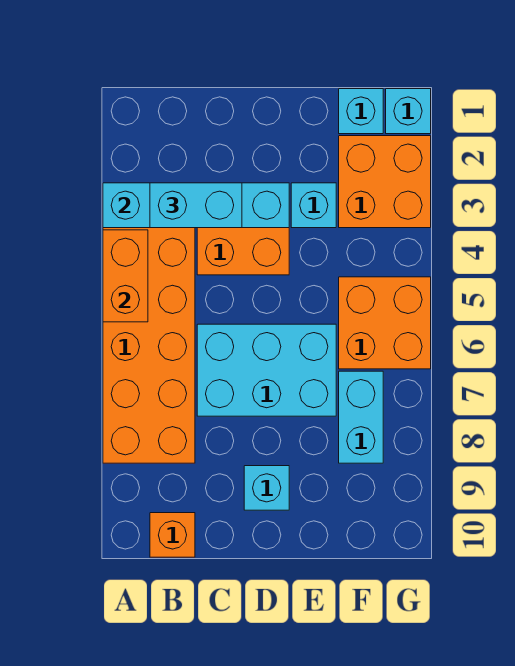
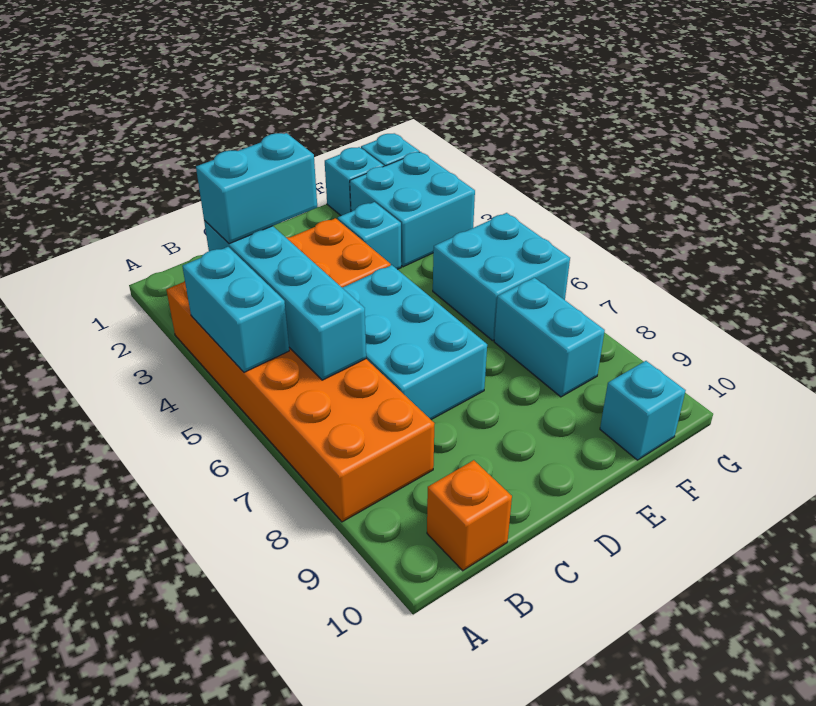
cyan brick A3:D3 level 2 -> cyan brick B3:B6 level 2
orange brick A4:A5 level 2 -> cyan brick A4:A5 level 2
cyan brick C6:E7 level 1 -> cyan brick C5:D7 level 1
cyan brick D9 level 1 -> cyan brick F10 level 1
orange brick F2:G3 level 1 -> cyan brick F2:G3 level 1
orange brick F5:G6 level 1 -> cyan brick F5:G6 level 1

